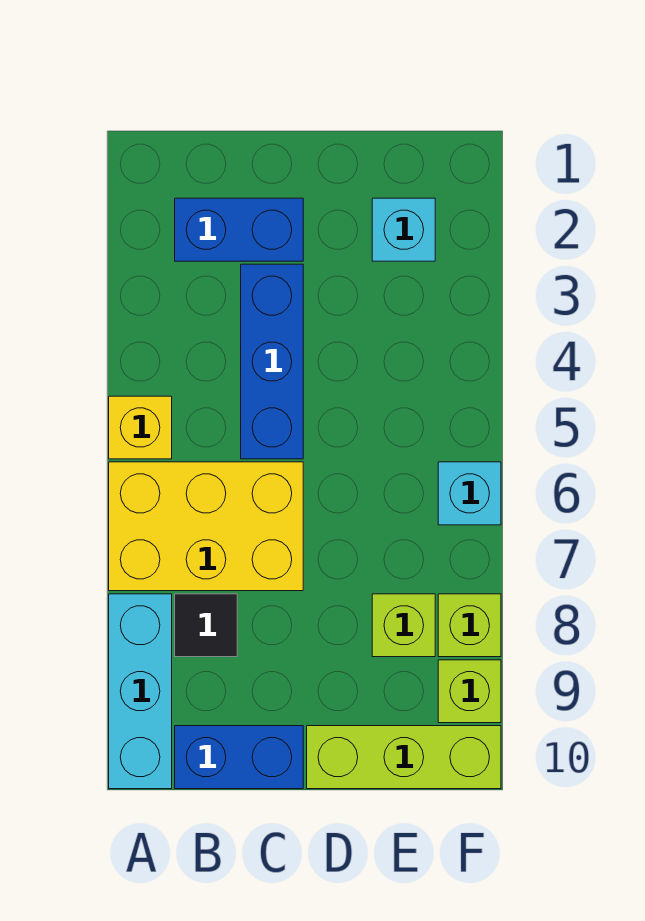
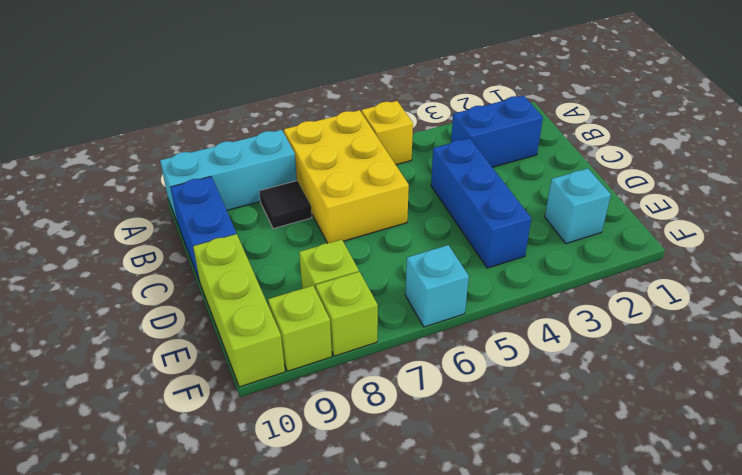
blue brick B2:C2 level 1 -> blue brick B2:B3 level 1
blue brick C3:C5 level 1 -> blue brick C4:E4 level 1

